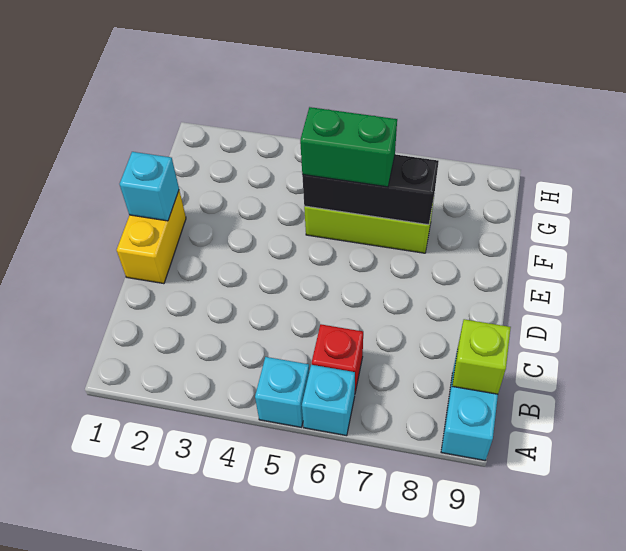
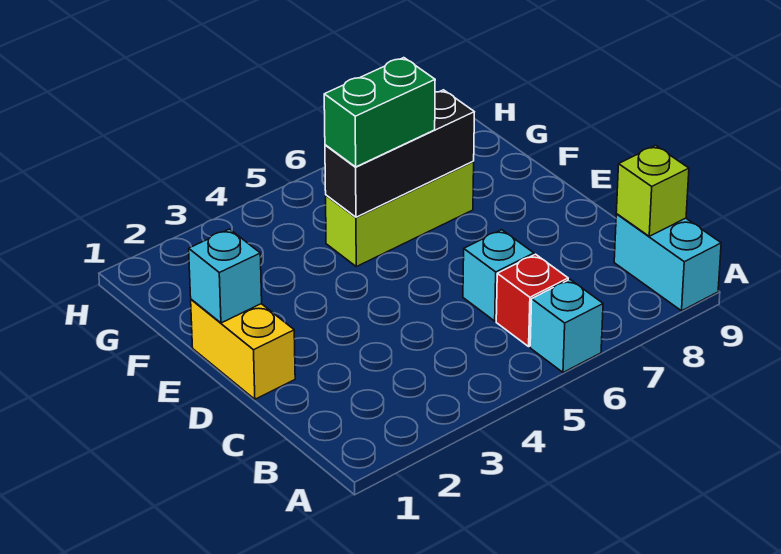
cyan brick A5 level 1 -> cyan brick C6 level 1

